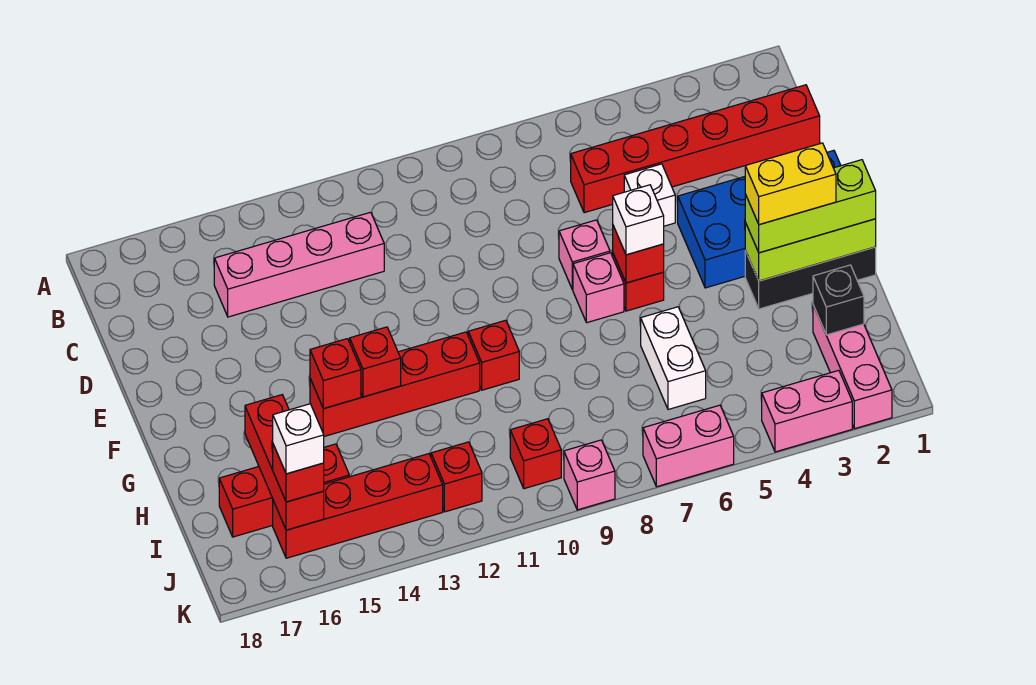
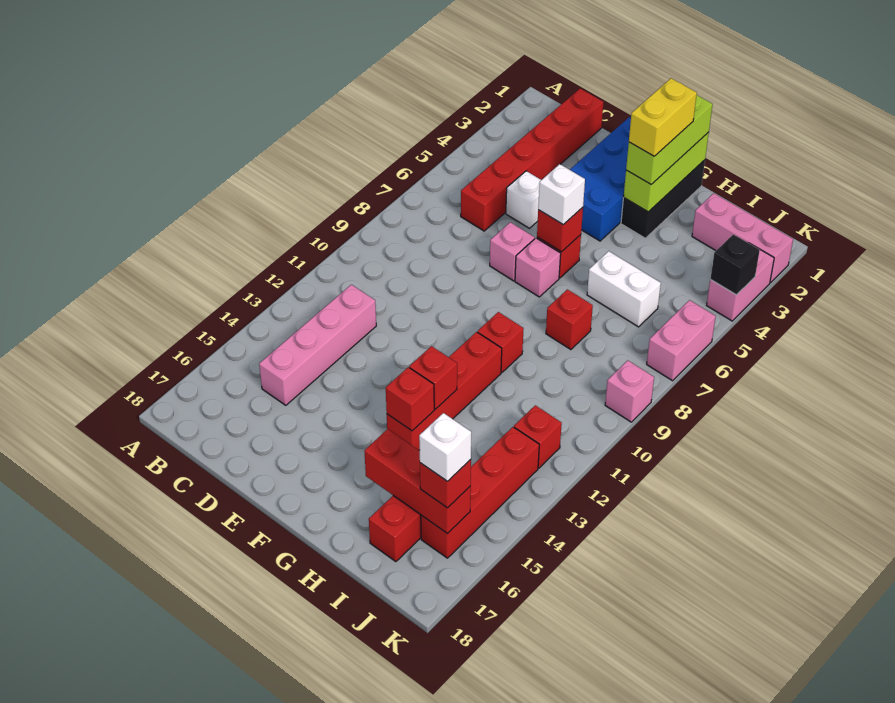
black brick I2 level 2 -> black brick K4 level 2
red brick J10 level 1 -> red brick H8 level 1

